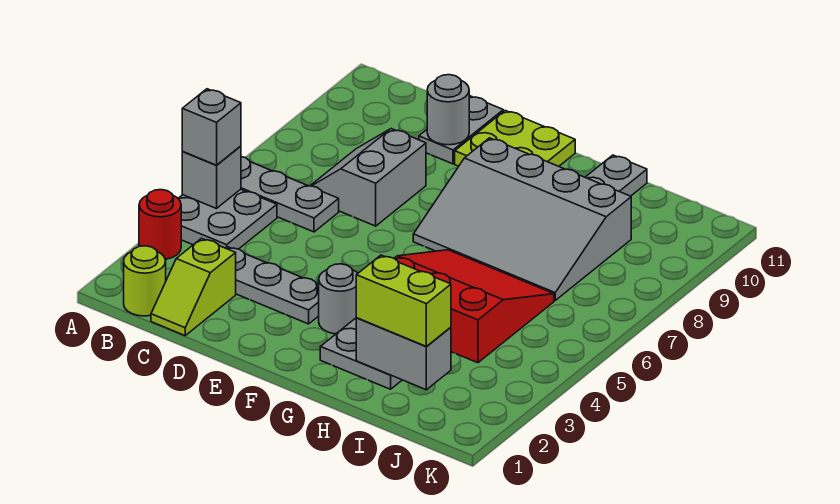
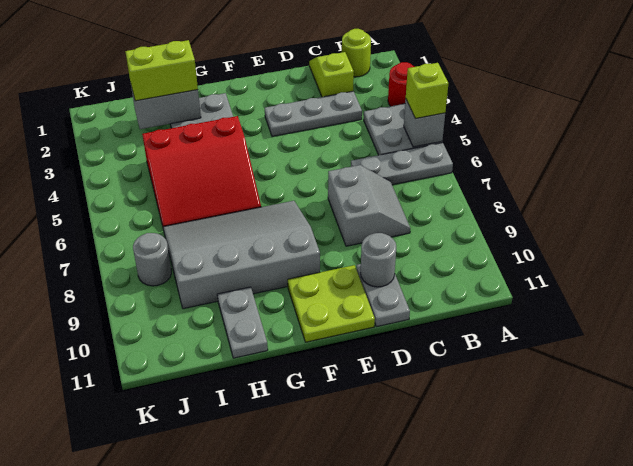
grey brick A5 level 3 -> lime brick A5 level 3
grey round brick F3 level 1 -> grey round brick J8 level 1

